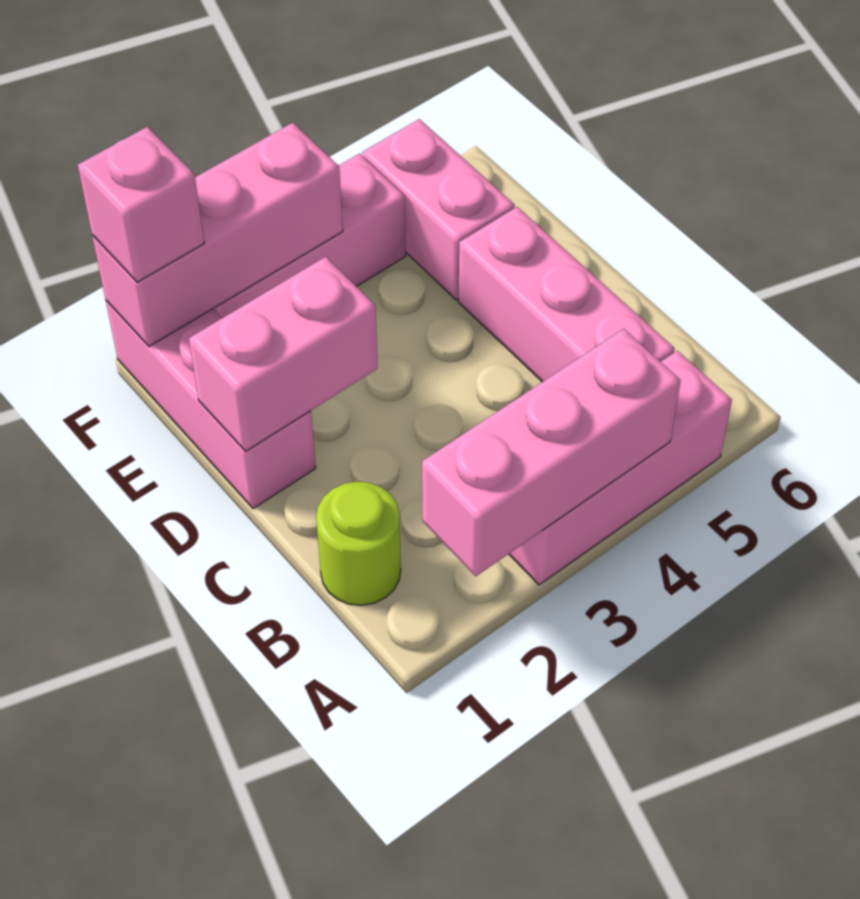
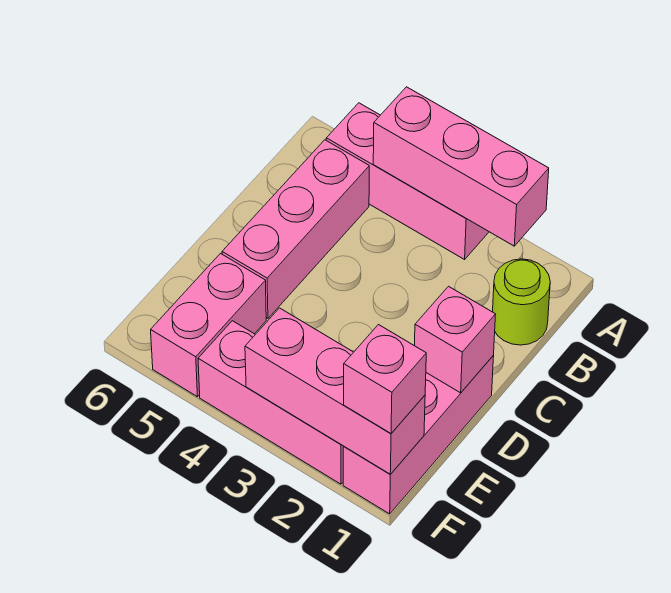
pink brick D1:D2 level 2 -> pink brick D1 level 2

